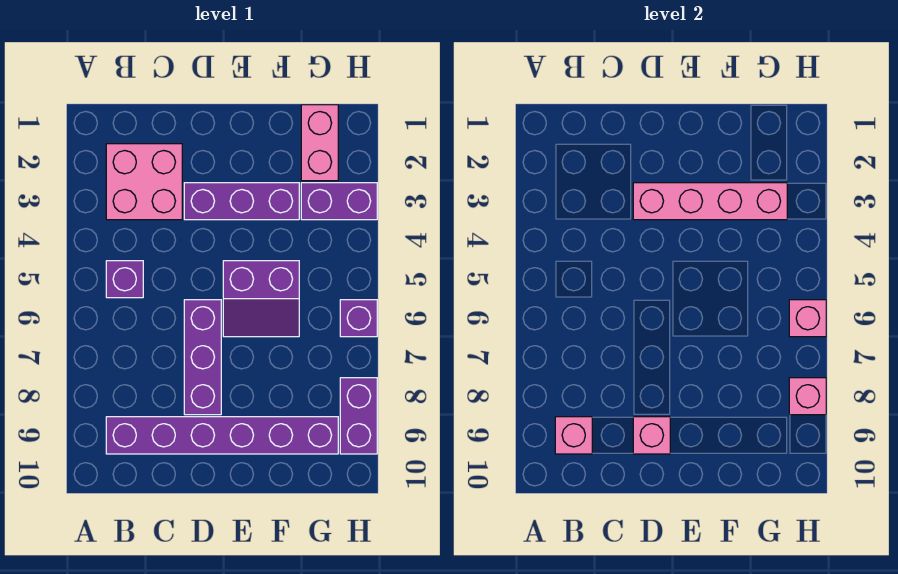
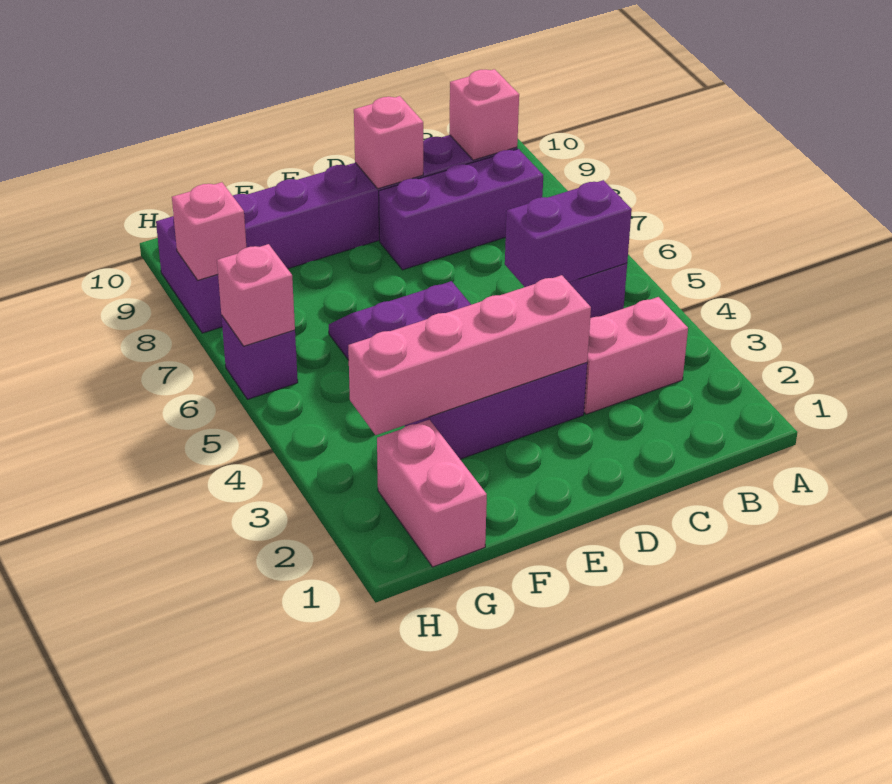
pink brick B2:C3 level 1 -> pink brick B3:C3 level 1
purple brick D6:D8 level 1 -> purple brick B8:D8 level 1
purple brick G3:H3 level 1 -> purple brick B5:C5 level 2

